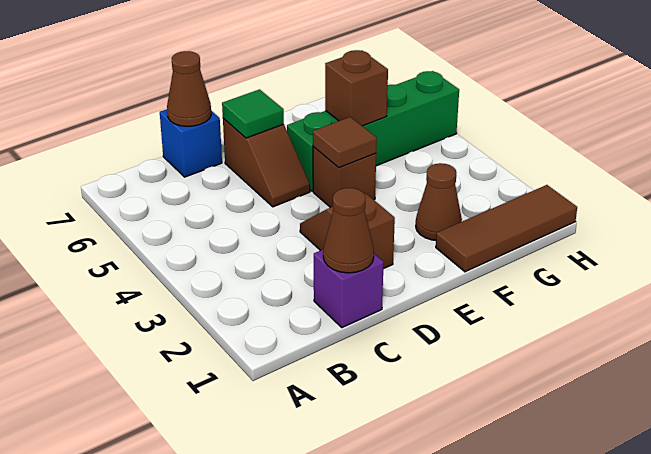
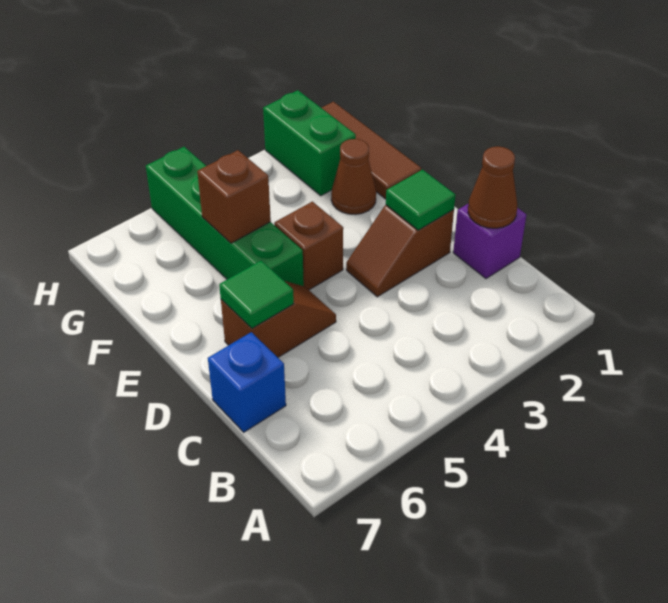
brown cone C7 level 2 -> none
none -> green tile D2 level 2
brown tile E4 level 2 -> none
none -> green brick G2:H2 level 1

